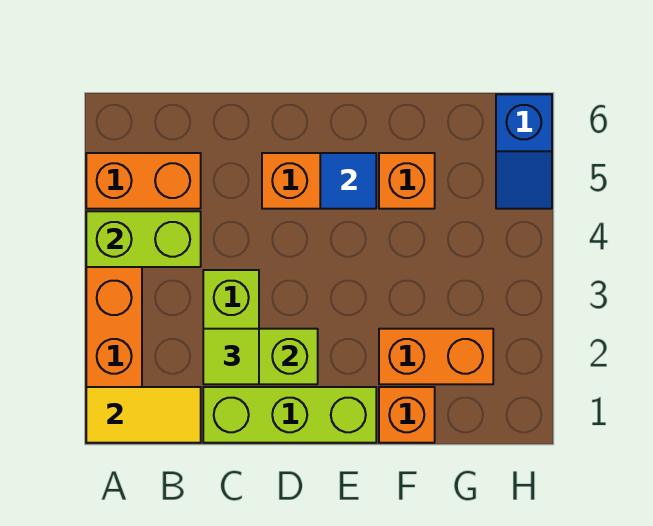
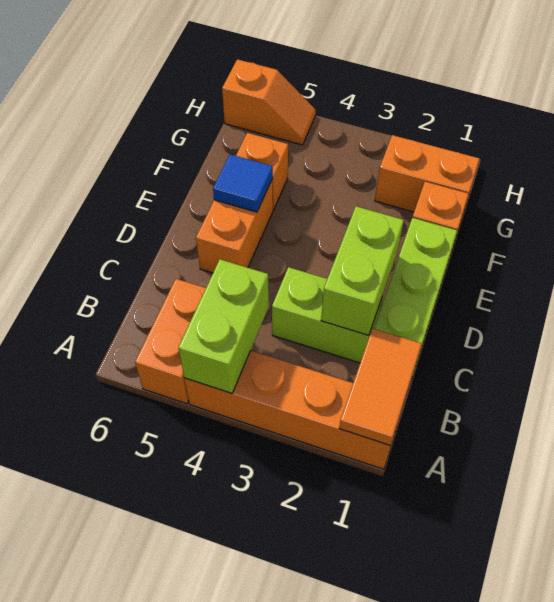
yellow tile A1:B1 level 2 -> orange tile A1:B1 level 2
lime tile C2 level 3 -> none
orange brick F2:G2 level 1 -> orange brick G1:G2 level 1
blue slope H5:H6 level 1 top 6 -> orange slope H5:H6 level 1 top 6

